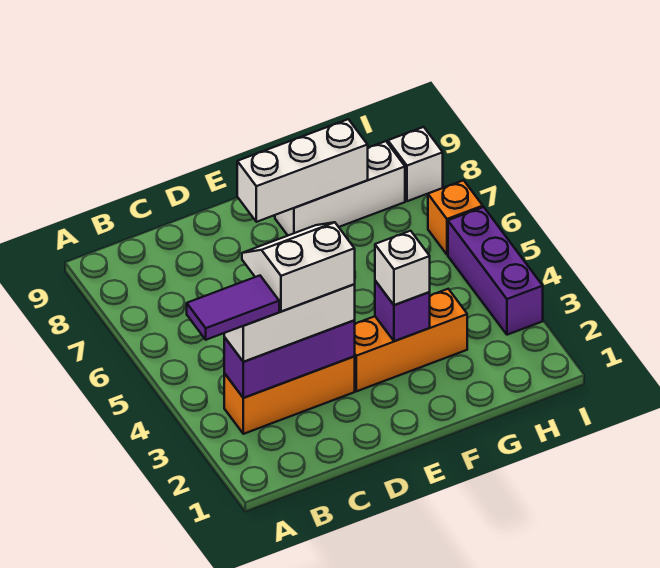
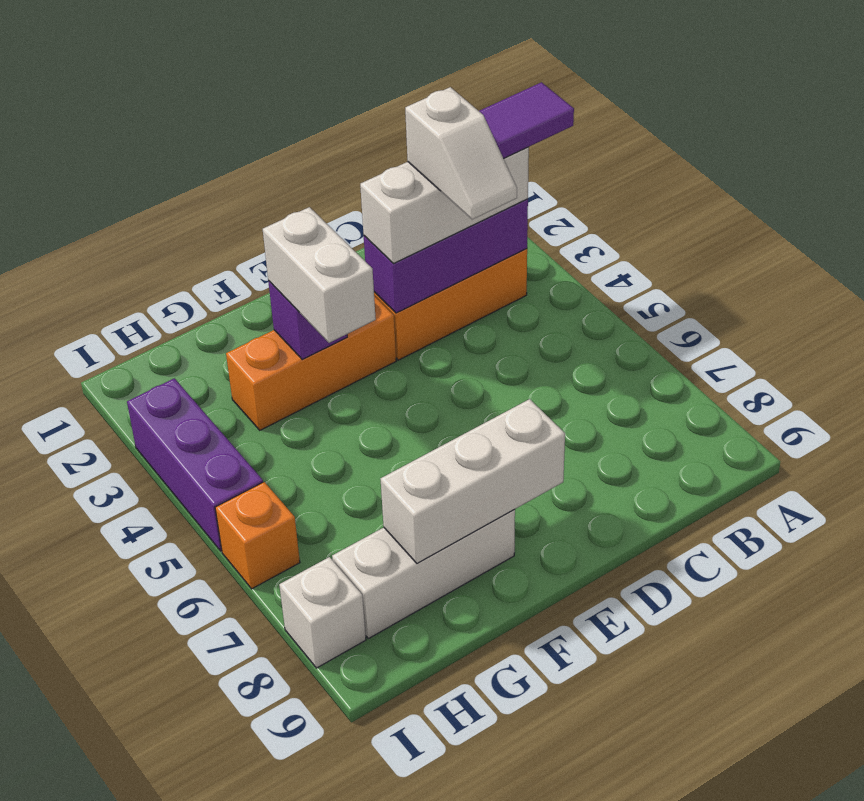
white slope C3:D4 level 4 top 3 -> white slope C3:C4 level 4 top 3
white brick F3 level 3 -> white brick F3:F4 level 3

